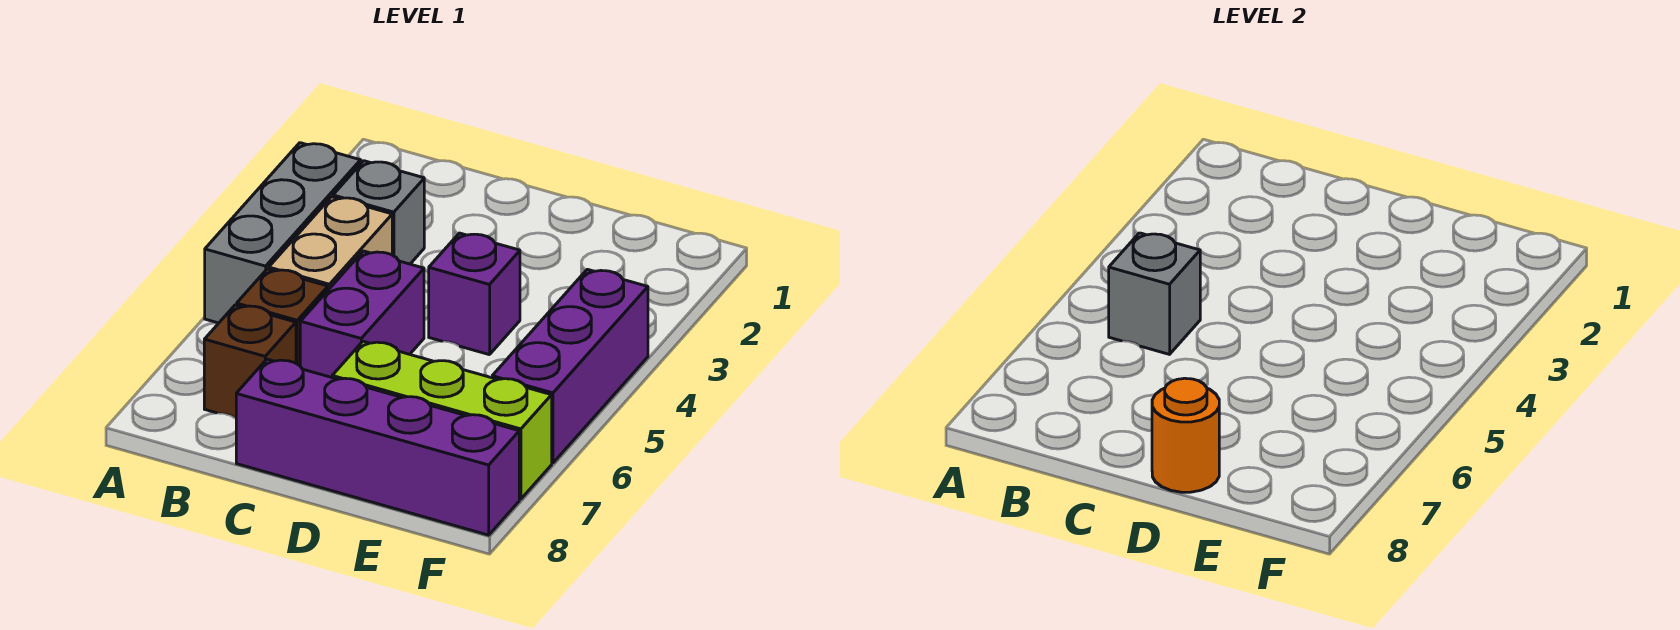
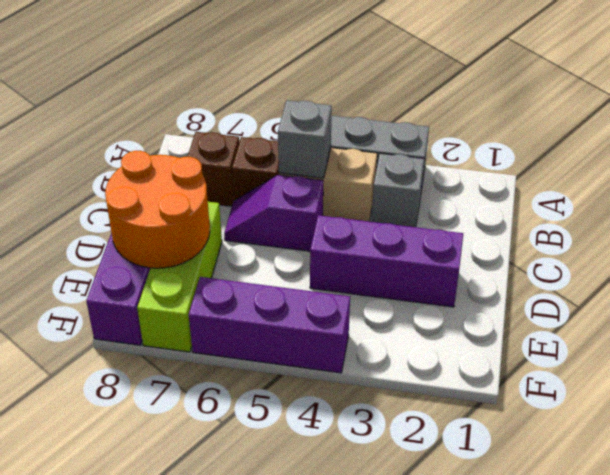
purple brick C5:C6 level 1 -> purple slope C5:C6 level 1 top 5
purple brick D4 level 1 -> purple brick D2:D4 level 1
orange round brick D8 level 2 -> orange round brick D7:E8 level 2

